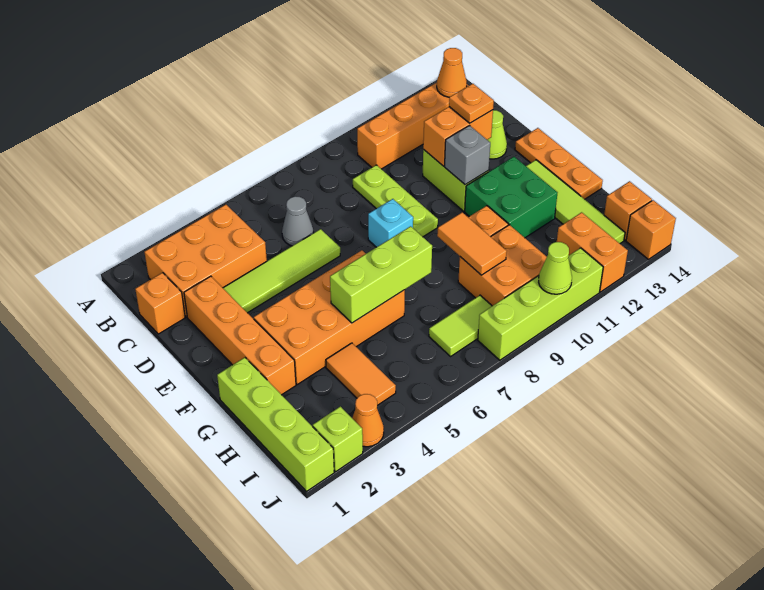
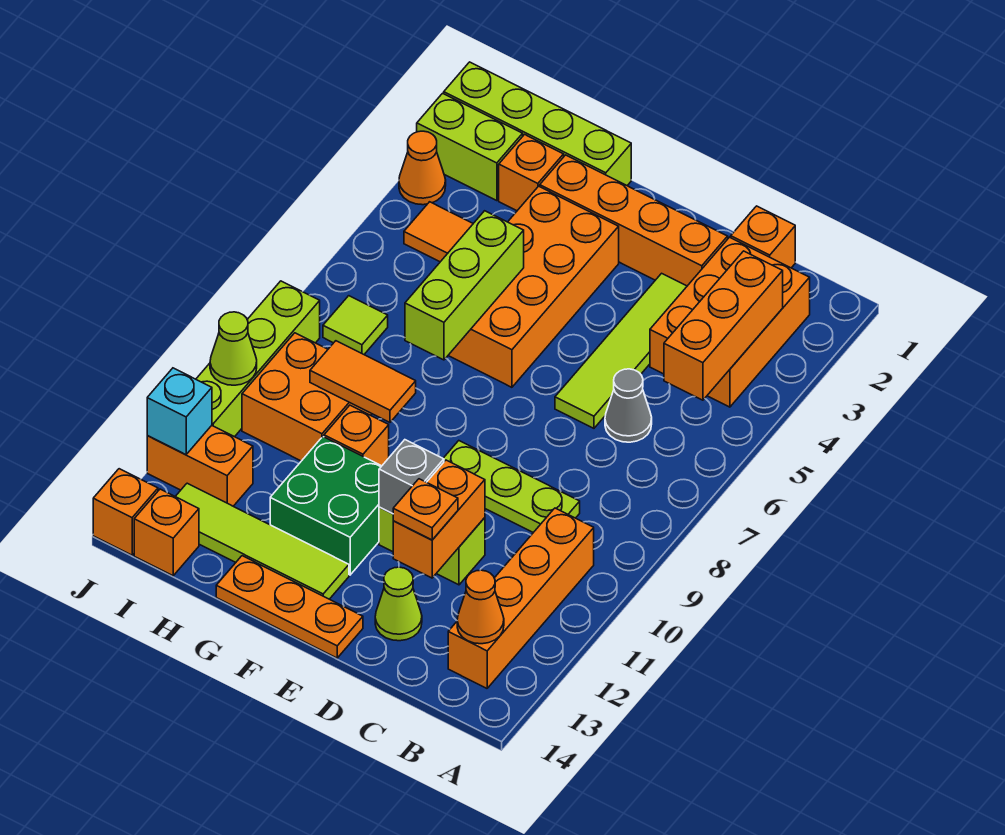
none -> orange brick B3:B5 level 2
cyan brick E8 level 1 -> cyan brick J12 level 2
none -> orange brick H2 level 1
lime tile I7:I8 level 1 -> lime tile I7 level 1
lime brick J2 level 1 -> lime brick I2:J2 level 1

